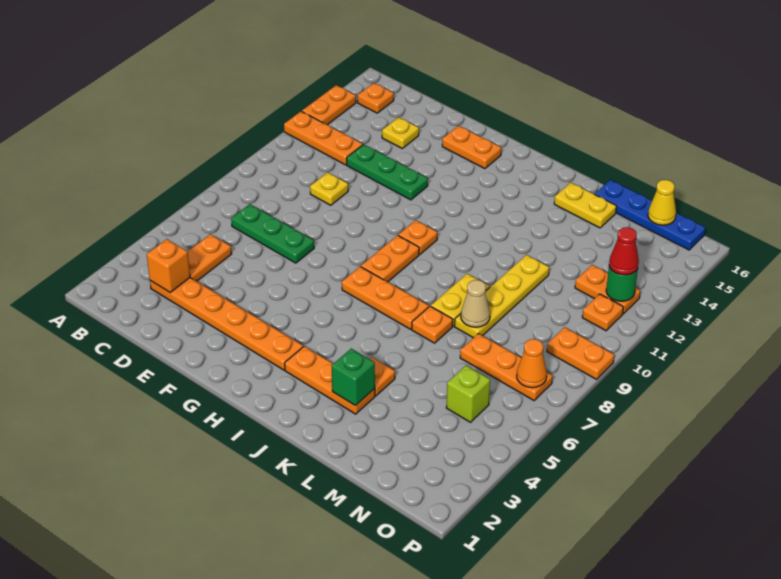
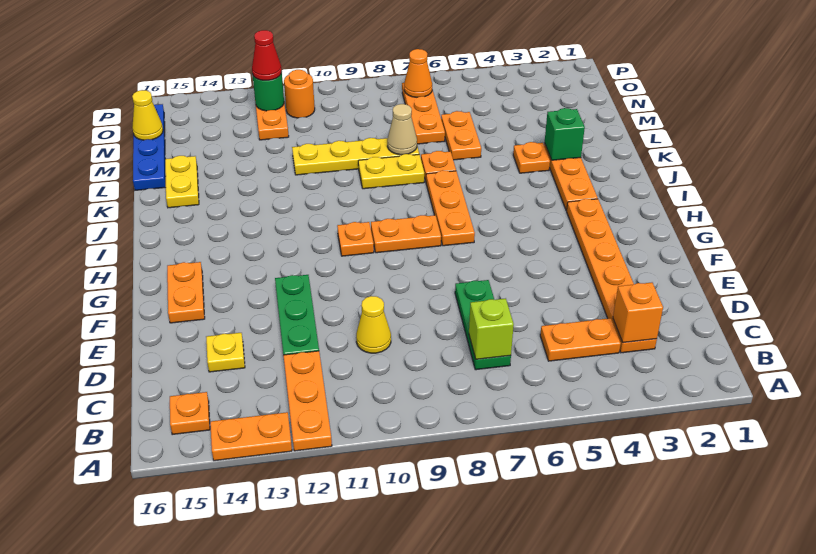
yellow plate D10 level 1 -> yellow cone D10 level 1
lime brick N5 level 1 -> lime brick C7 level 2
orange plate O9:P9 level 1 -> orange plate L6:M6 level 1
orange plate O11 level 1 -> orange round brick O11 level 1

